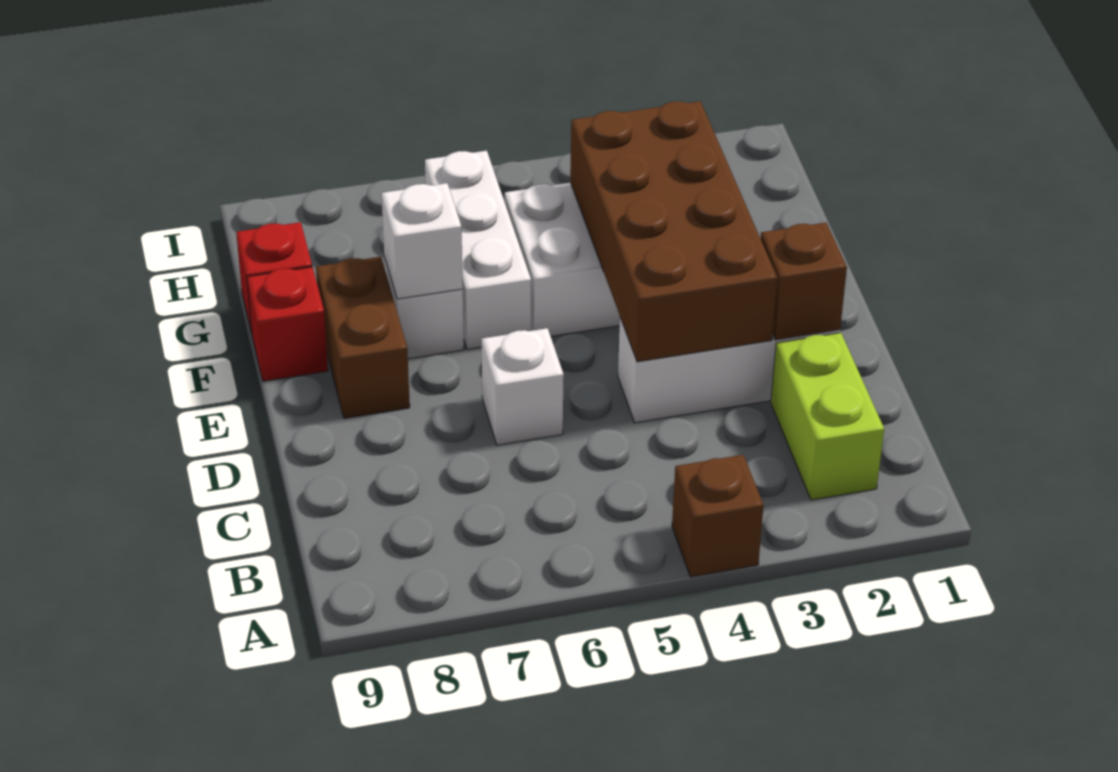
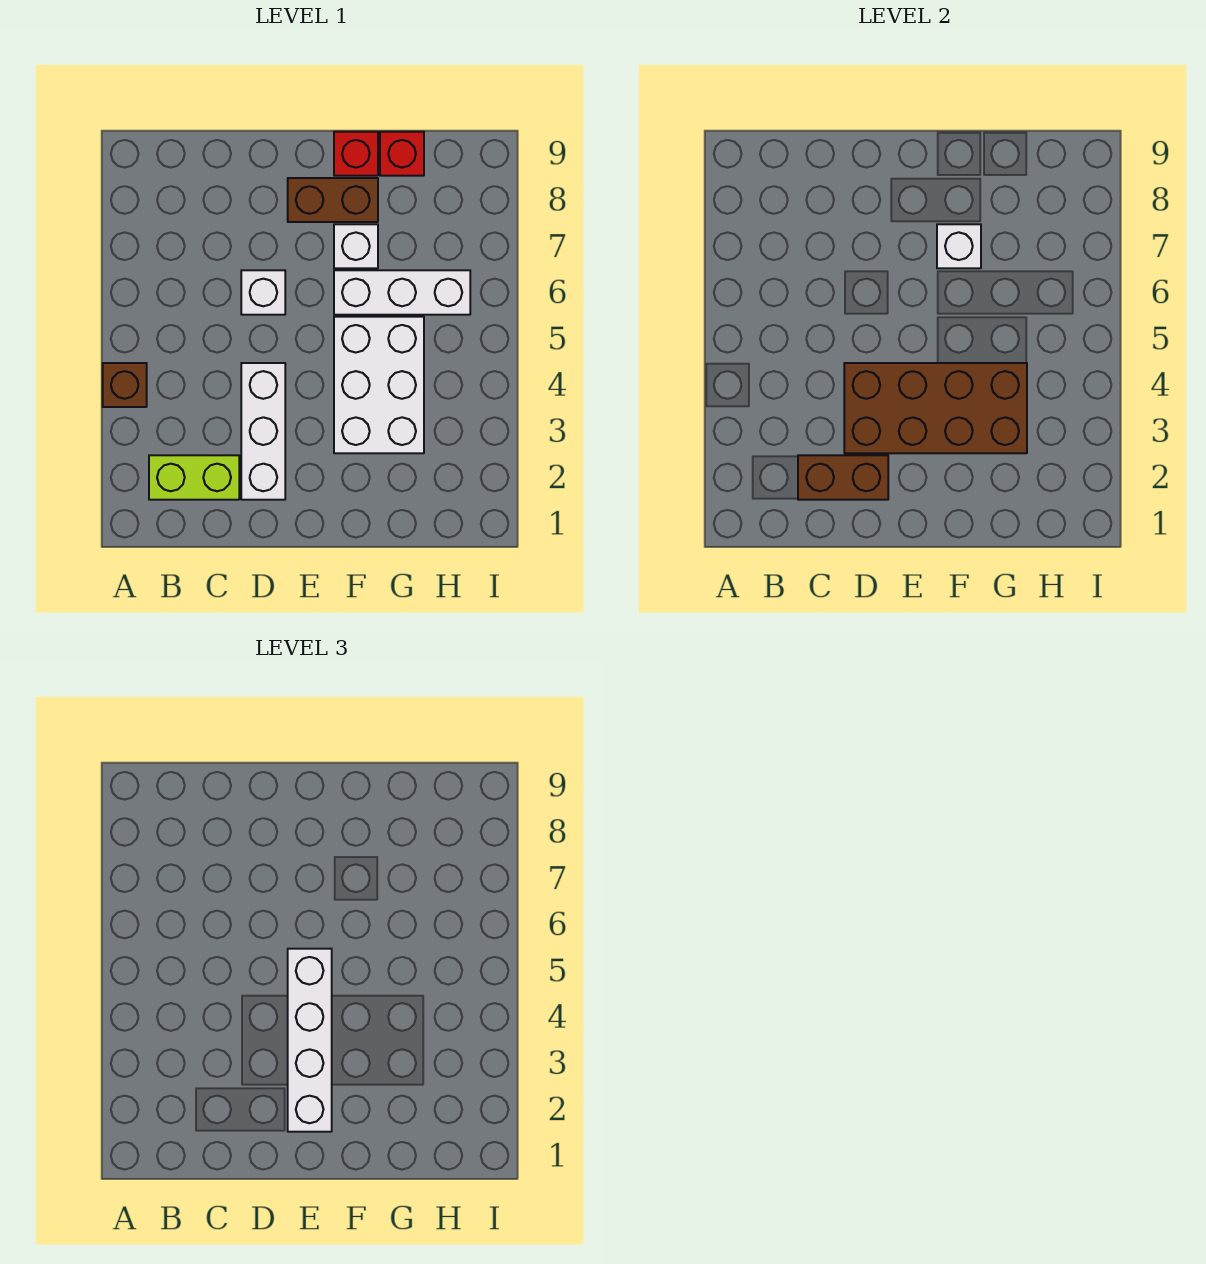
brown brick D2 level 2 -> brown brick C2:D2 level 2
none -> white brick E2:E5 level 3

